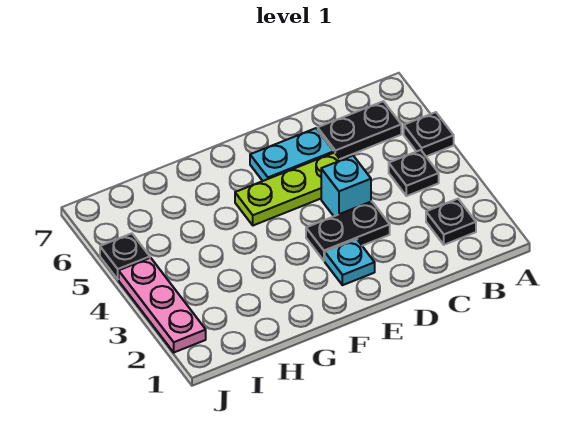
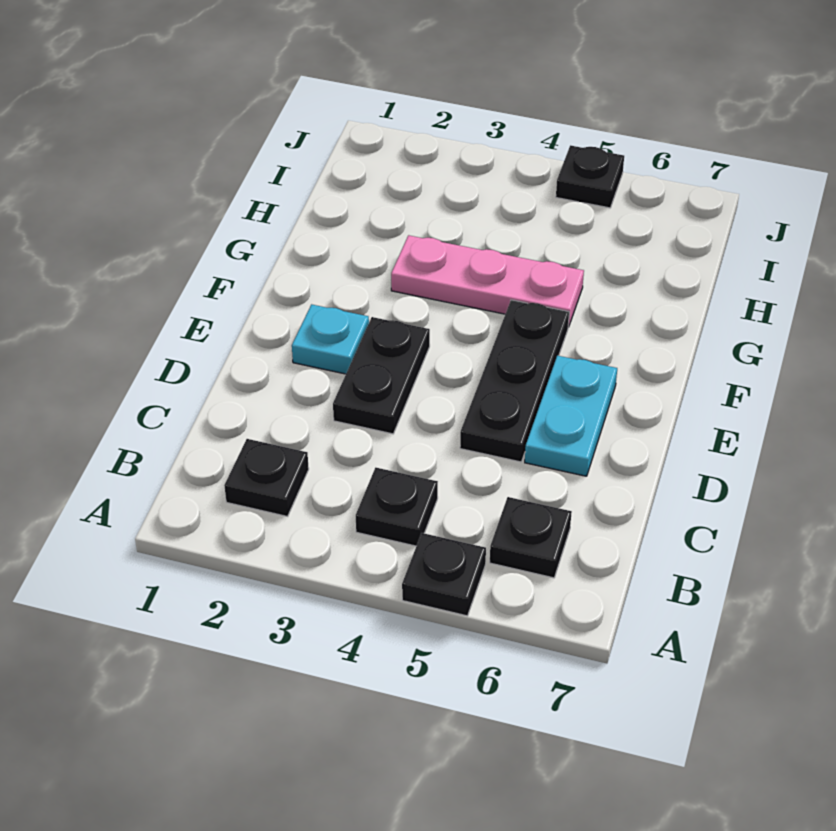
black plate B6:C6 level 1 -> black plate B6 level 1
cyan brick D4 level 1 -> none
lime plate D5:F5 level 1 -> black plate D5:F5 level 1
pink plate J2:J4 level 1 -> pink plate G3:G5 level 1

